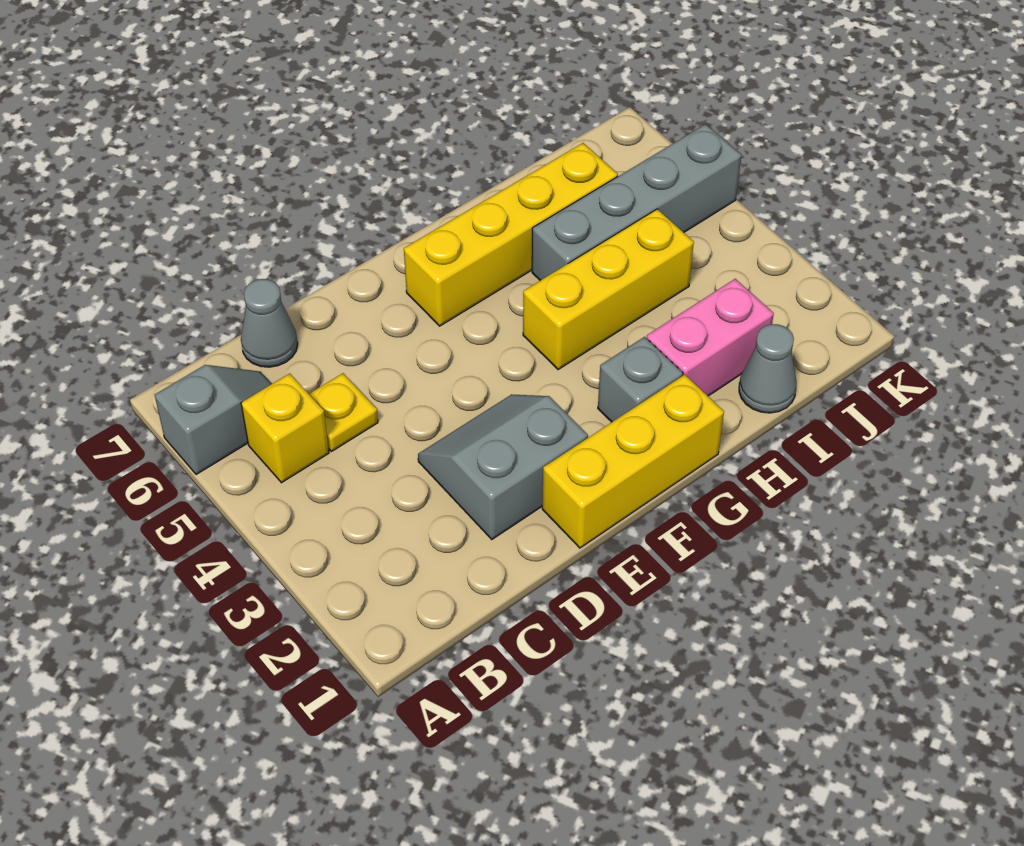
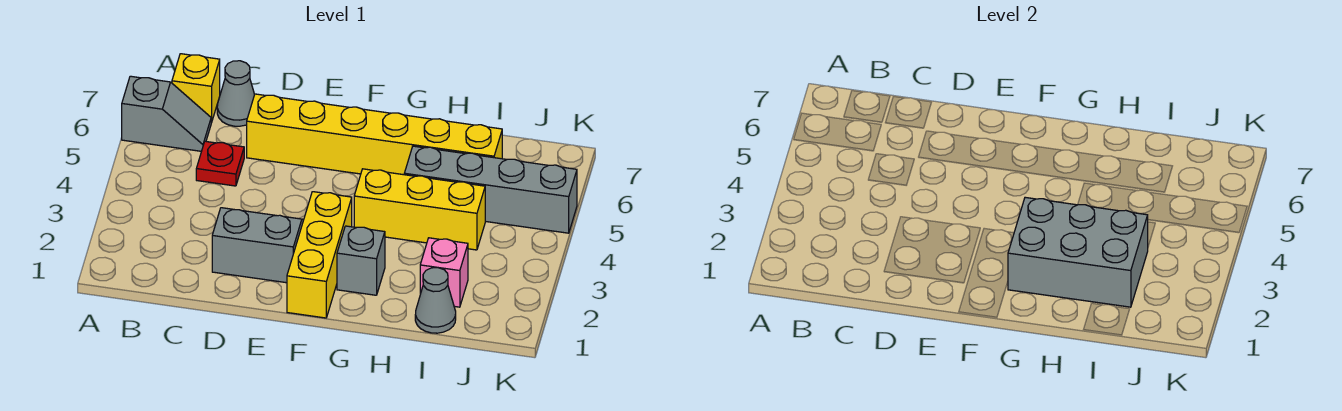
yellow brick B5 level 1 -> yellow brick B7 level 1
yellow plate C5 level 1 -> red plate C5 level 1
yellow brick E1:G1 level 1 -> yellow brick F1:F3 level 1
yellow brick F6:I6 level 1 -> yellow brick D6:I6 level 1
none -> grey brick G2:I3 level 2
pink brick H2:I2 level 1 -> pink brick I2 level 1

